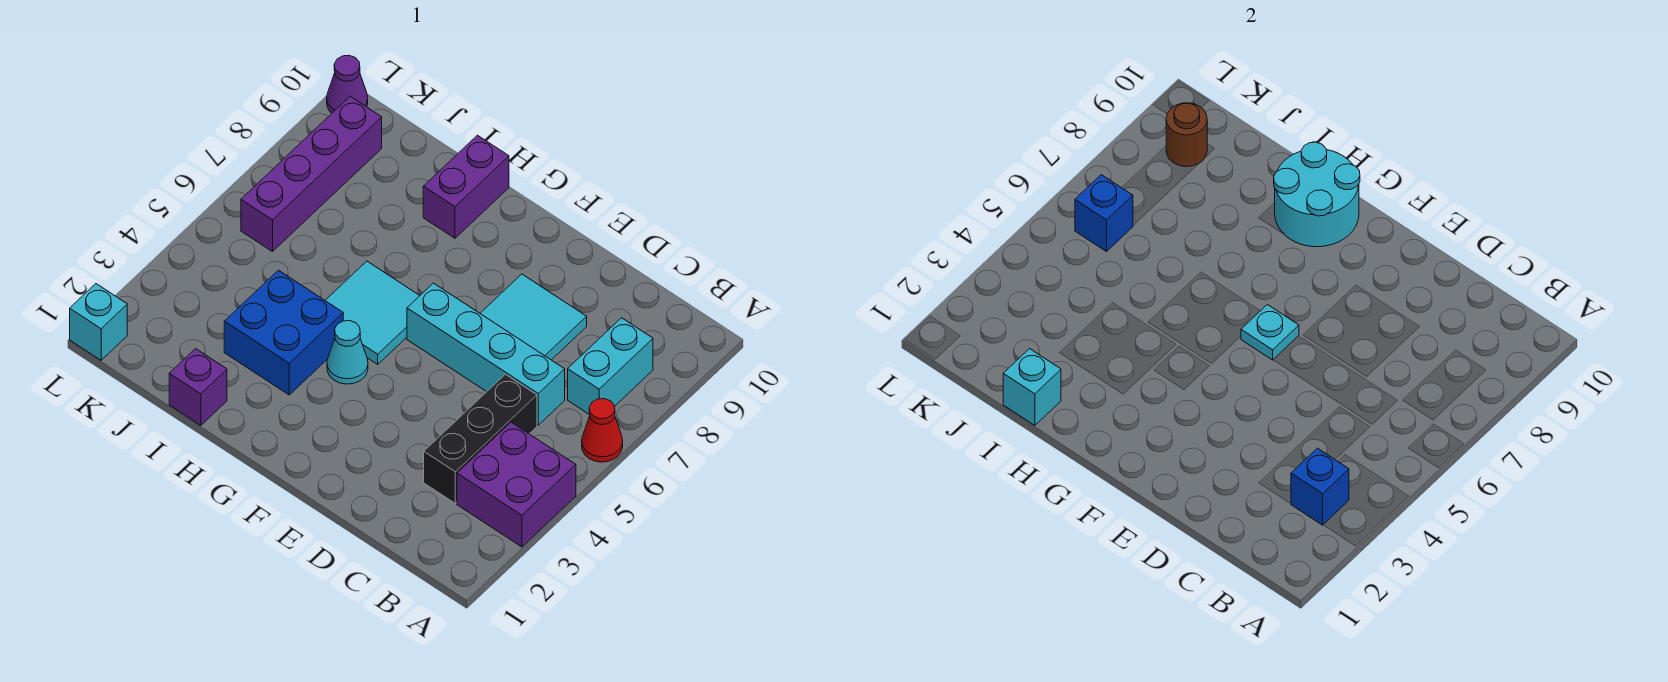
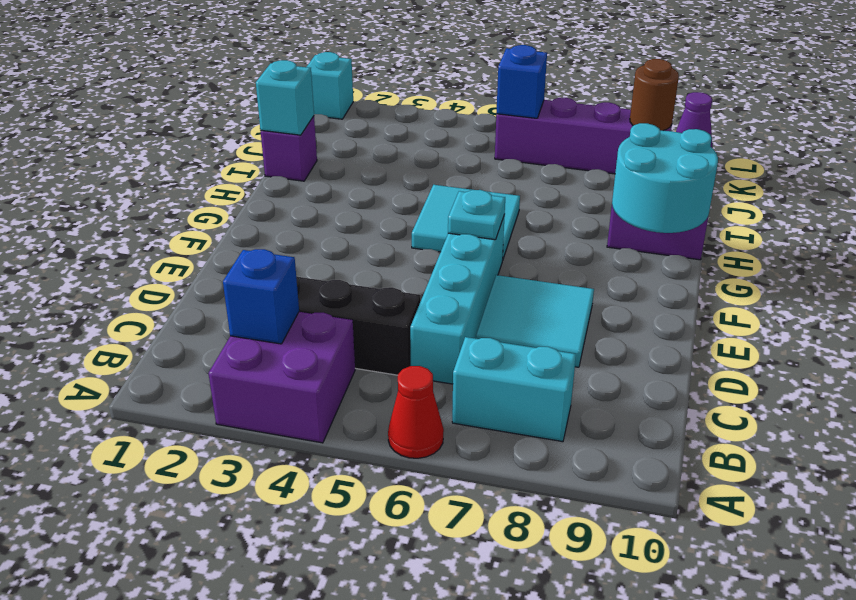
cyan cone G4 level 1 -> none
blue brick H3:I4 level 1 -> none

